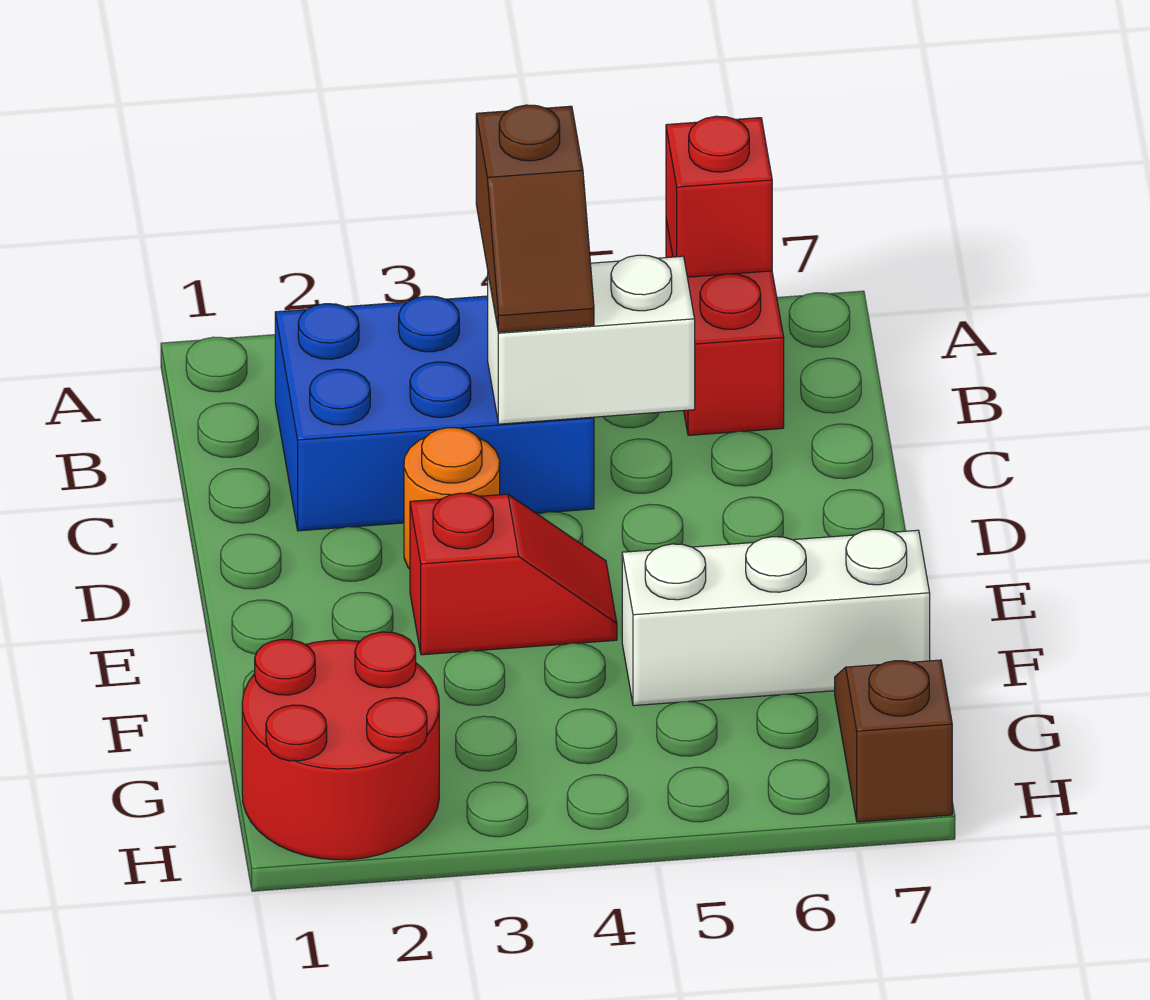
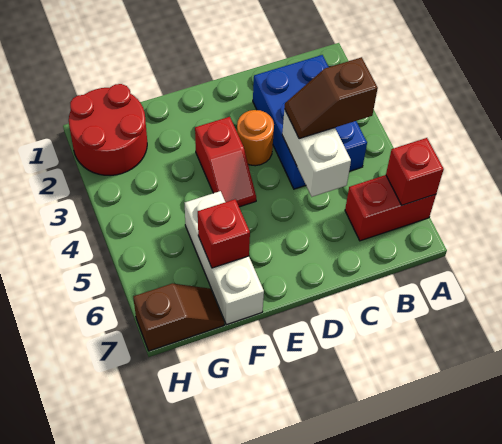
none -> red brick F6 level 2

